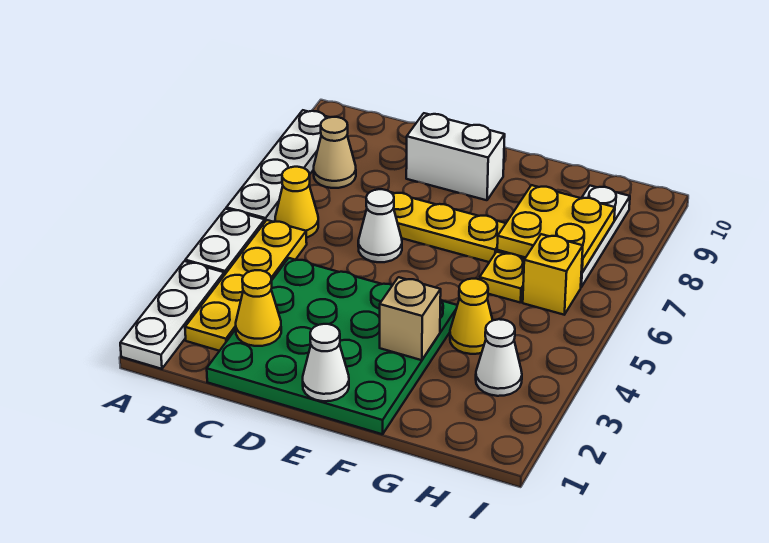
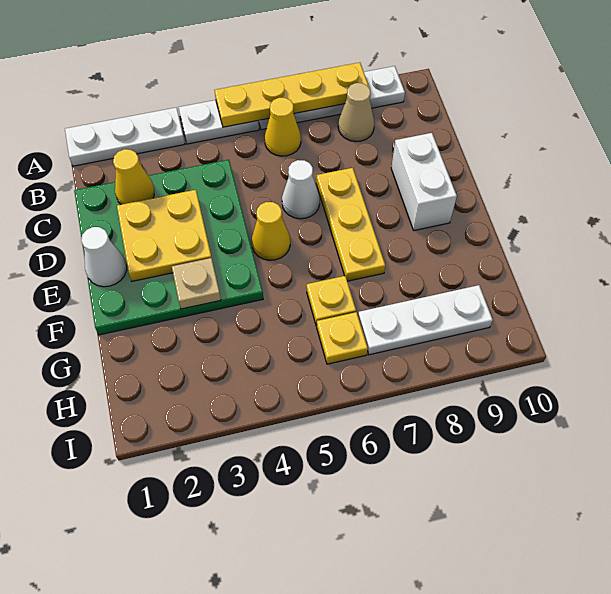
yellow plate B2:B5 level 1 -> yellow plate A5:A8 level 2
tan brick F3 level 2 -> tan plate F3 level 2
yellow cone G4 level 1 -> yellow cone E5 level 1
yellow plate G7:H8 level 2 -> yellow plate D2:E3 level 2
white cone H3 level 1 -> none
yellow brick H6 level 1 -> yellow plate H6 level 1

